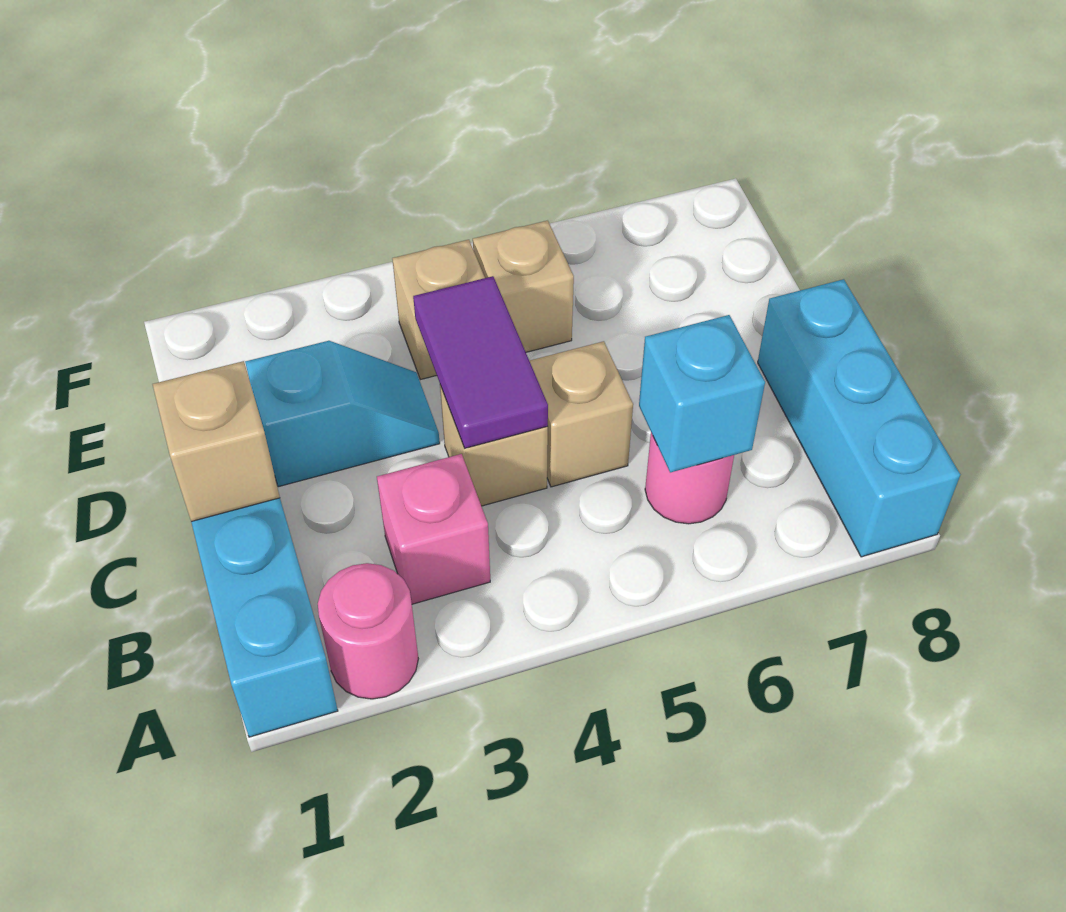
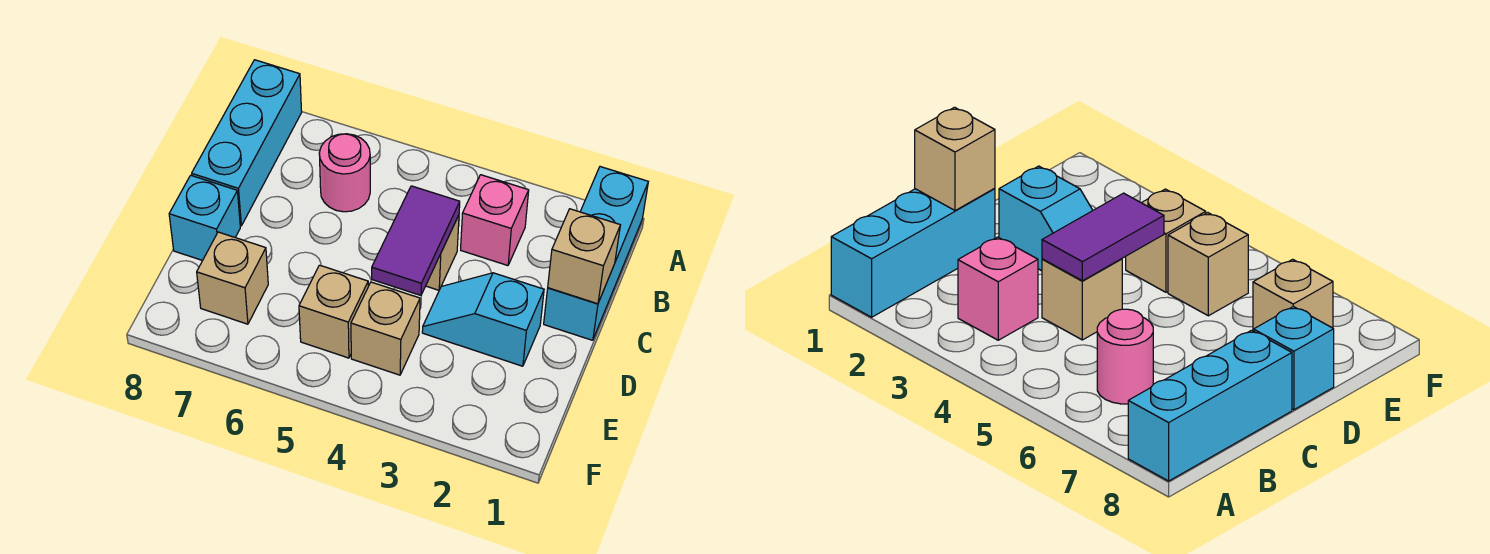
pink round brick A2 level 1 -> none
cyan brick B6 level 2 -> cyan brick D8 level 1
tan brick C5 level 1 -> tan brick E7 level 1

